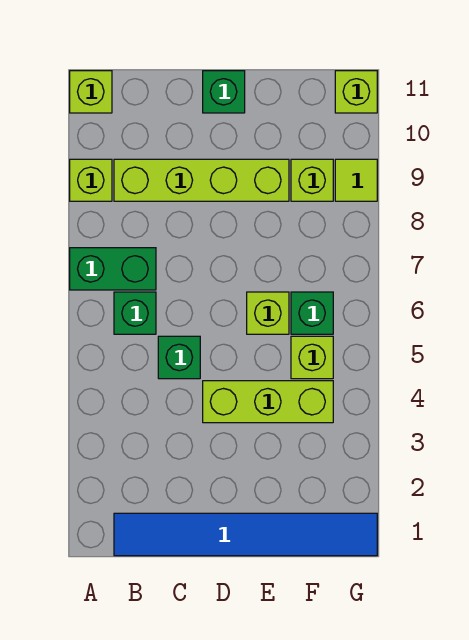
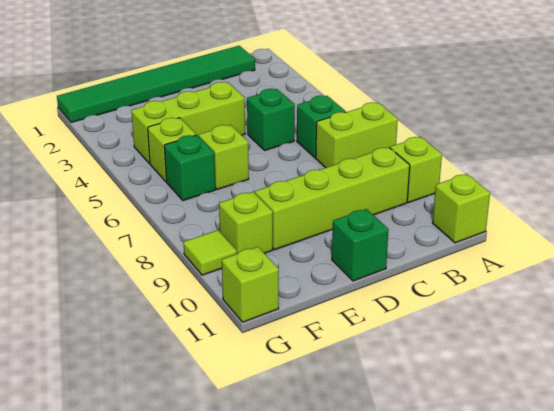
green brick A7:B7 level 1 -> lime brick A7:B7 level 1
blue tile B1:G1 level 1 -> green tile B1:G1 level 1

